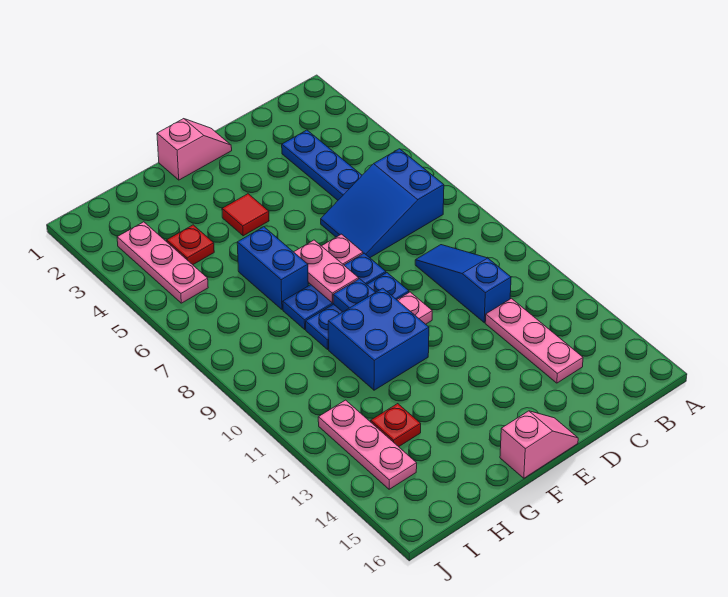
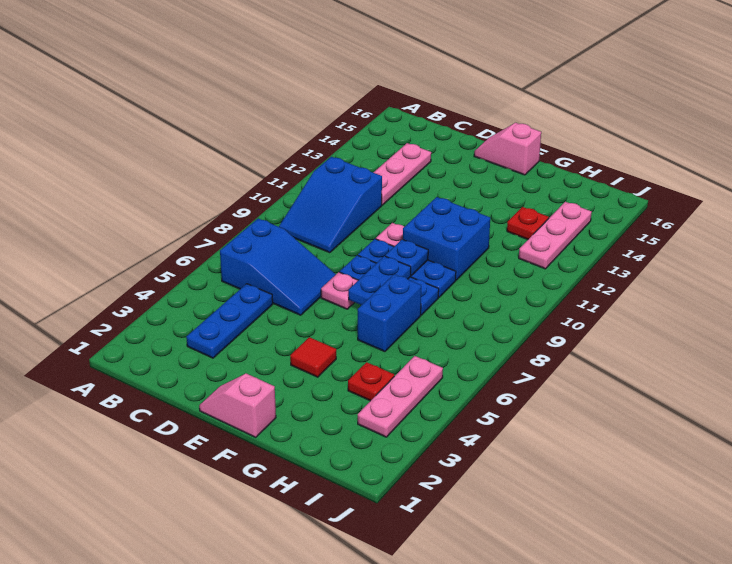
blue slope C9:C11 level 1 top 11 -> blue slope B9:C11 level 1 top 11
pink plate F7:F8 level 2 -> blue plate F7:F8 level 2

